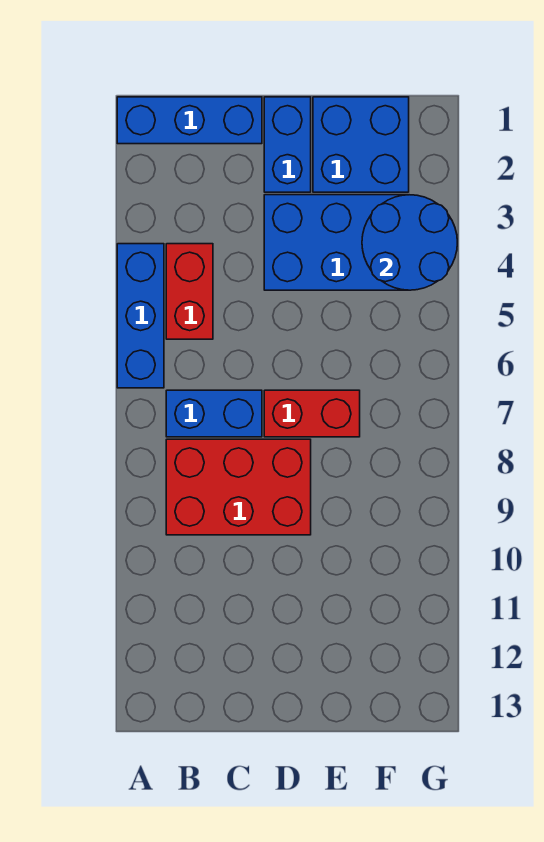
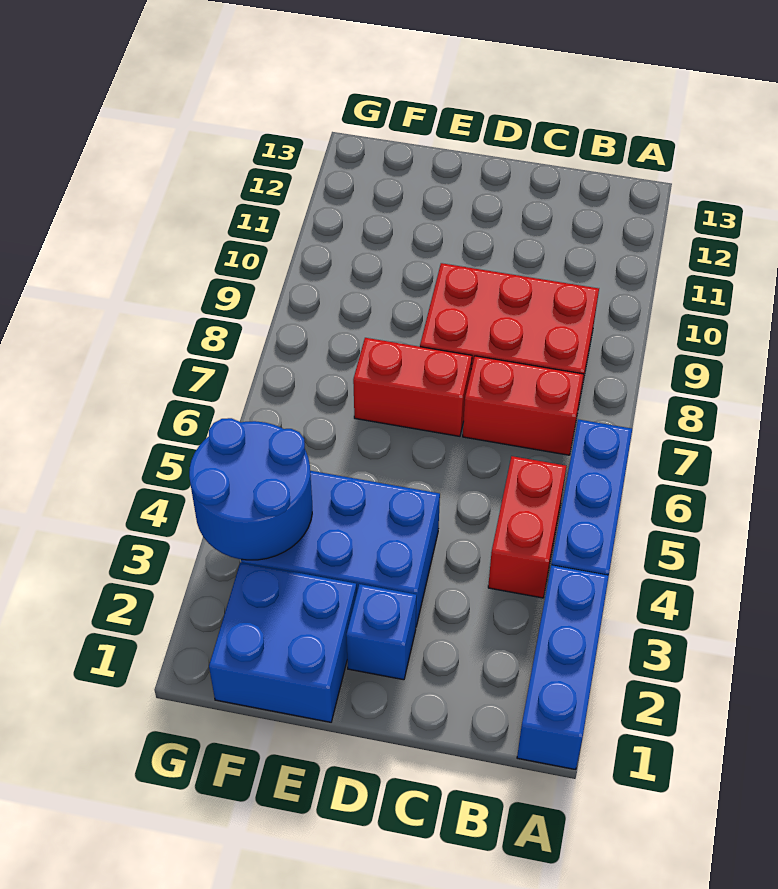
blue brick A1:C1 level 1 -> blue brick A1:A3 level 1
blue brick B7:C7 level 1 -> red brick B7:C7 level 1
blue brick D1:D2 level 1 -> blue brick D2 level 1

